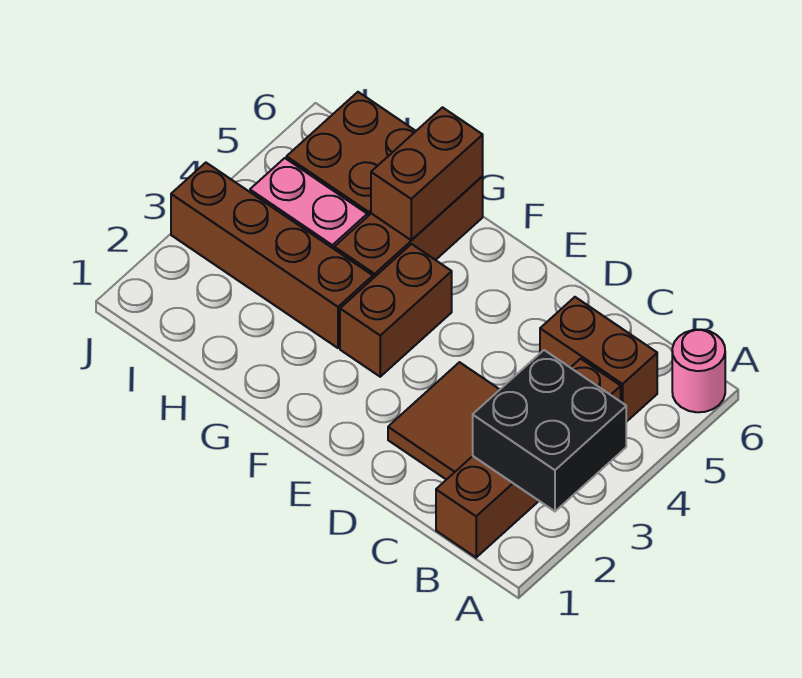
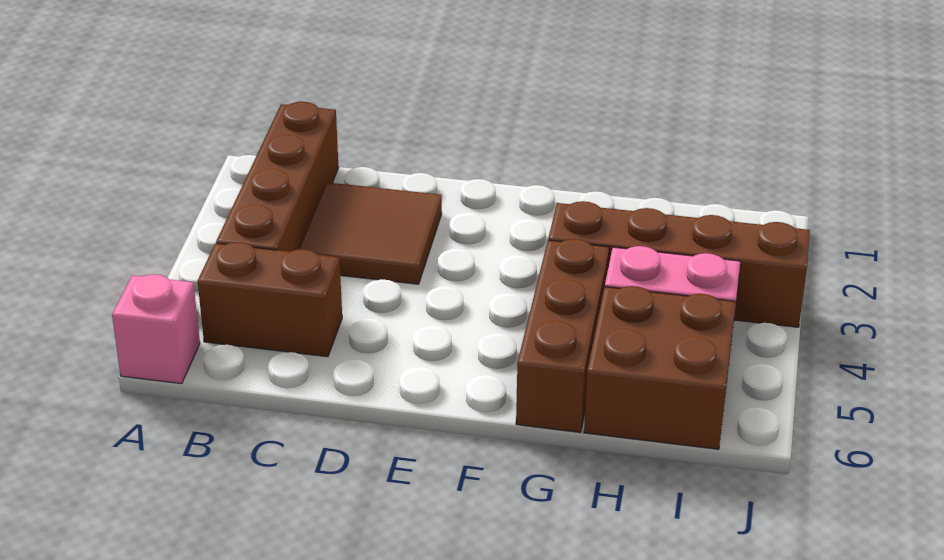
black brick A2:B3 level 2 -> none
pink round brick A6 level 1 -> pink brick A6 level 1
brown brick F3:F4 level 1 -> none
brown brick G5:G6 level 2 -> none

